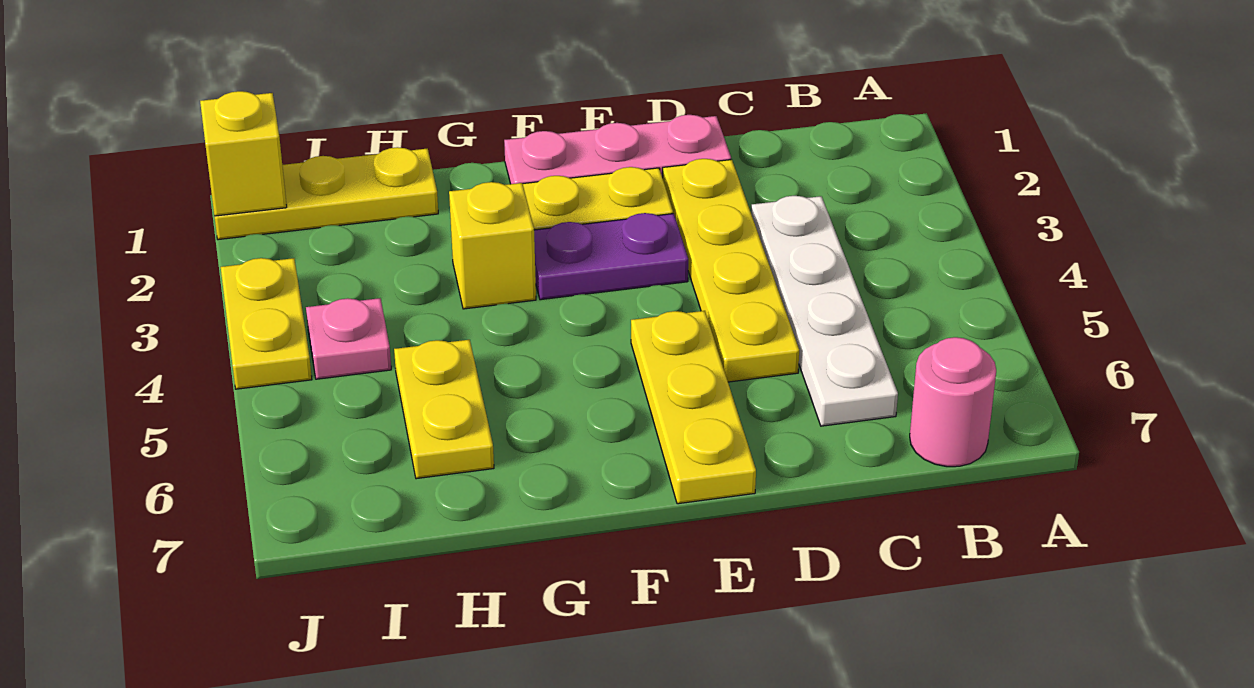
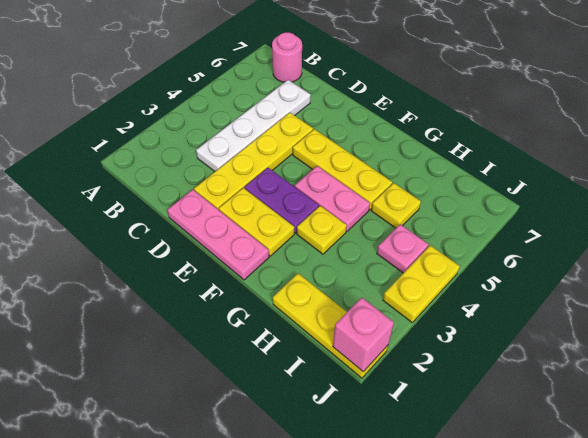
yellow plate E5:E7 level 1 -> yellow plate E5:G5 level 1
none -> pink plate F4:G4 level 1
yellow brick G3 level 1 -> yellow plate G3 level 1
yellow plate H5:H6 level 1 -> yellow plate H5 level 1
yellow brick J1 level 2 -> pink brick J1 level 2

